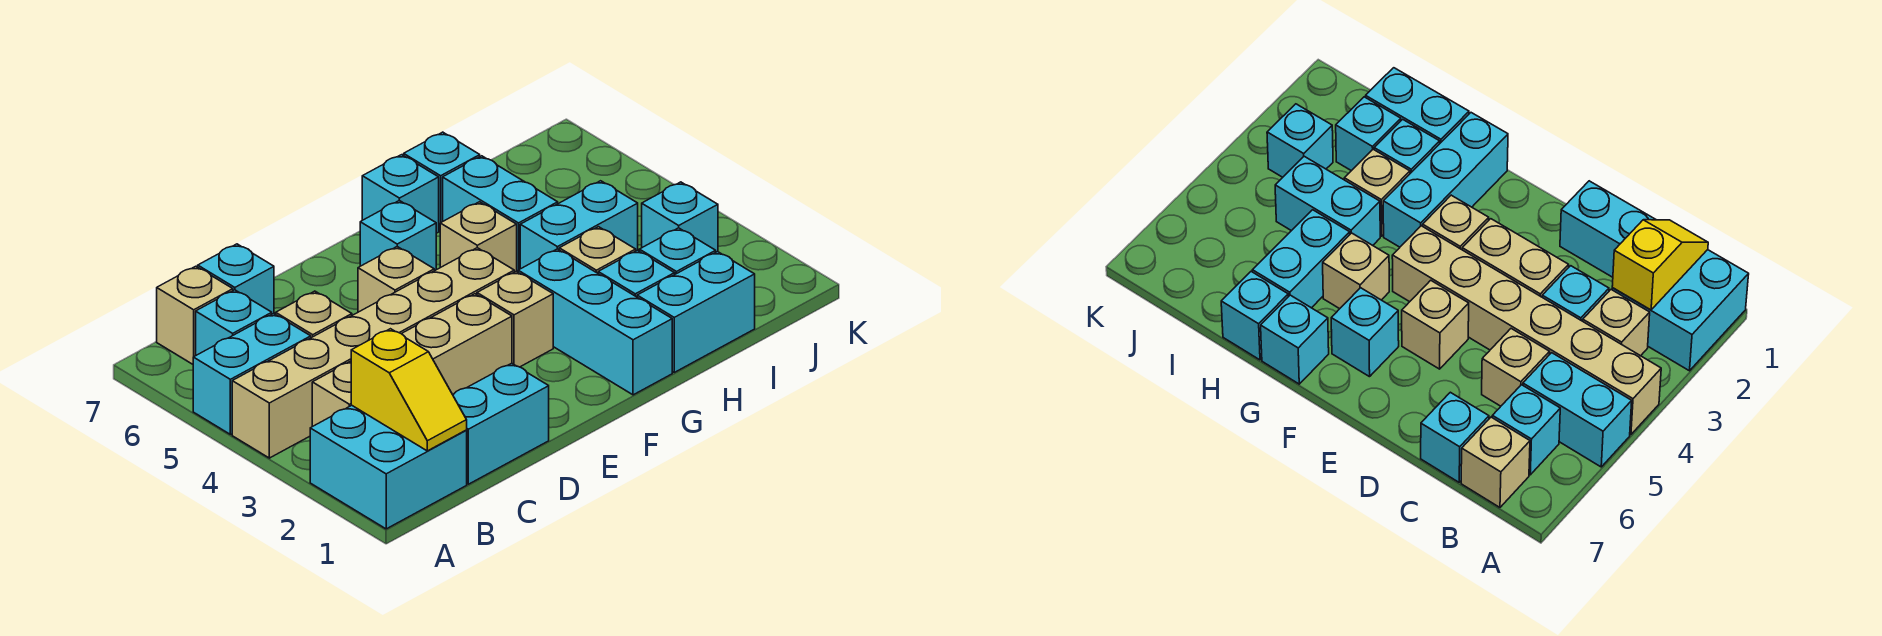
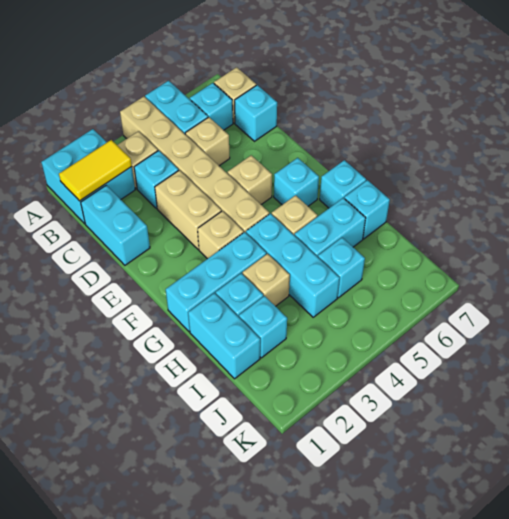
yellow slope B1:B2 level 2 top 2 -> yellow tile B1:B2 level 2
cyan brick H4:I4 level 1 -> cyan brick G4:I4 level 1
cyan brick J3 level 1 -> cyan brick I5 level 1

